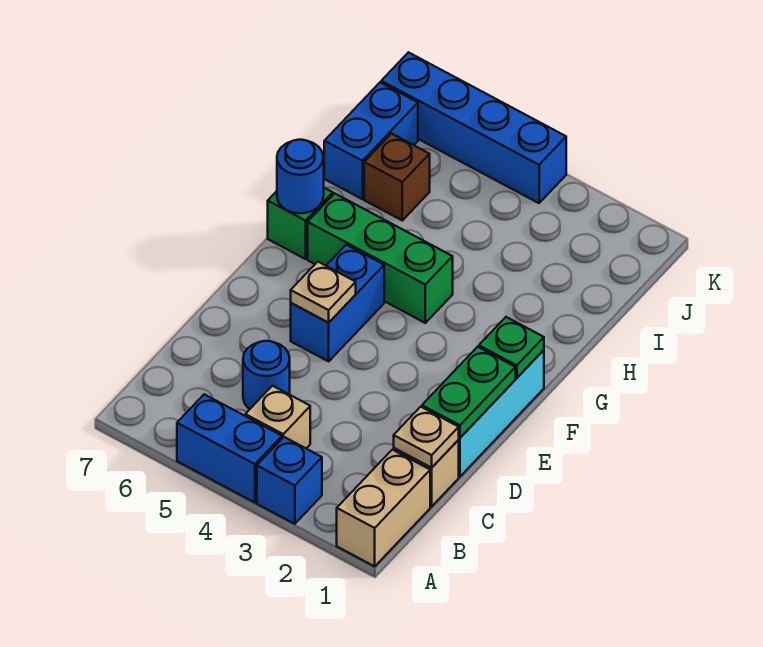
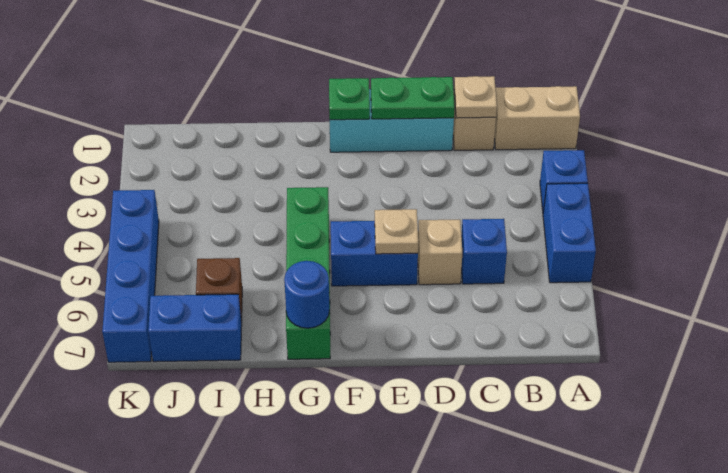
tan brick B4 level 1 -> tan brick D5 level 1
blue round brick C5 level 1 -> blue brick C5 level 1

